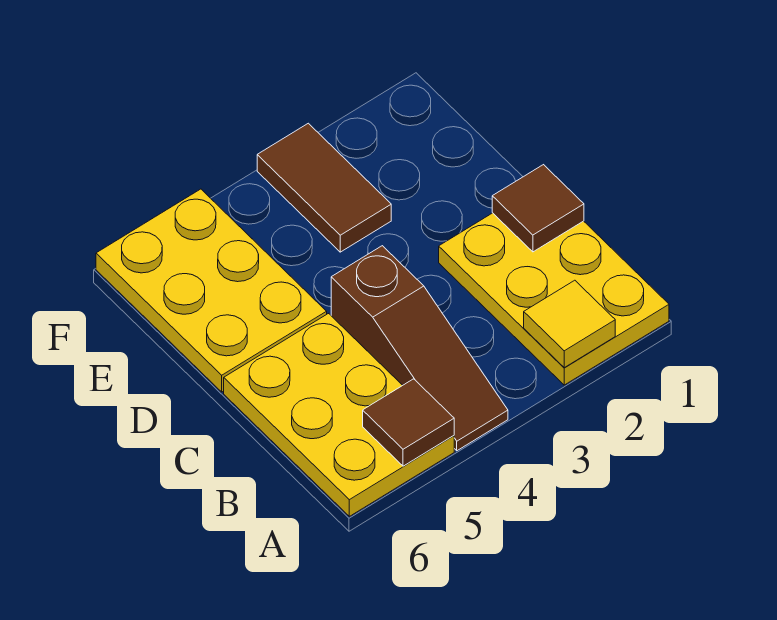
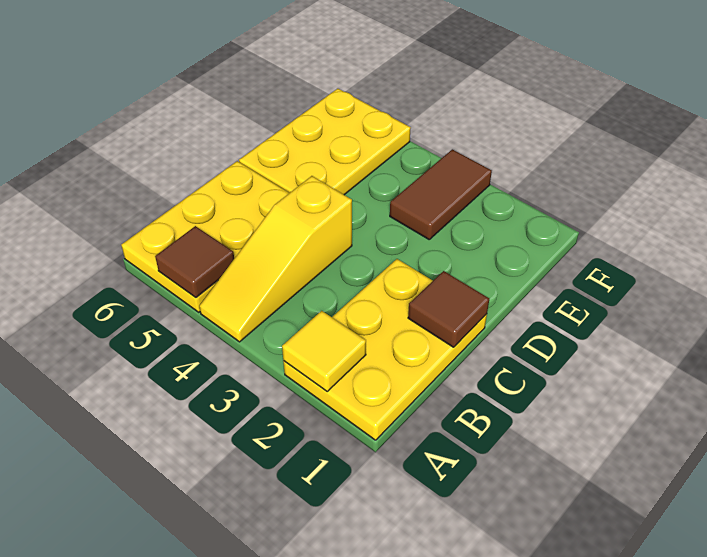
brown slope A4:C4 level 1 top C -> yellow slope A4:C4 level 1 top C

